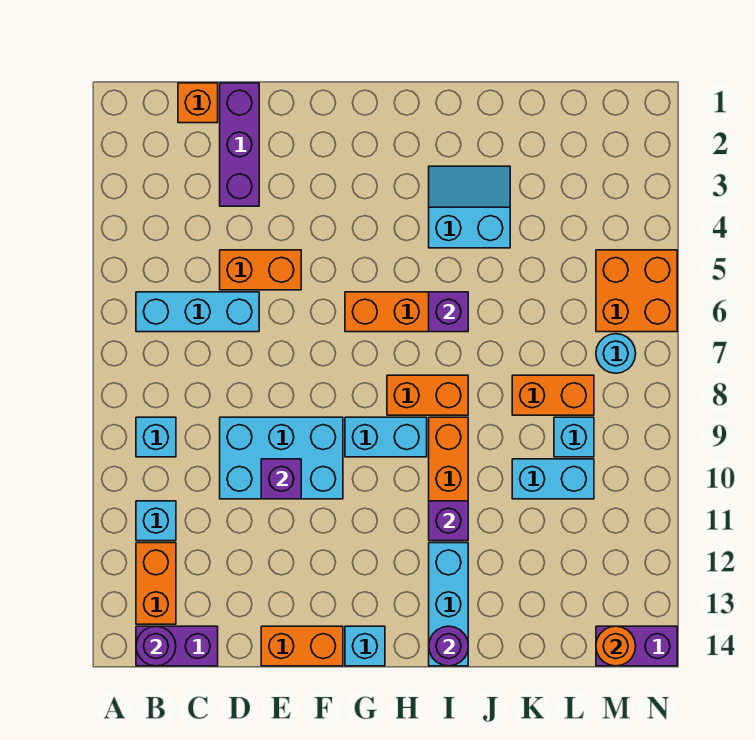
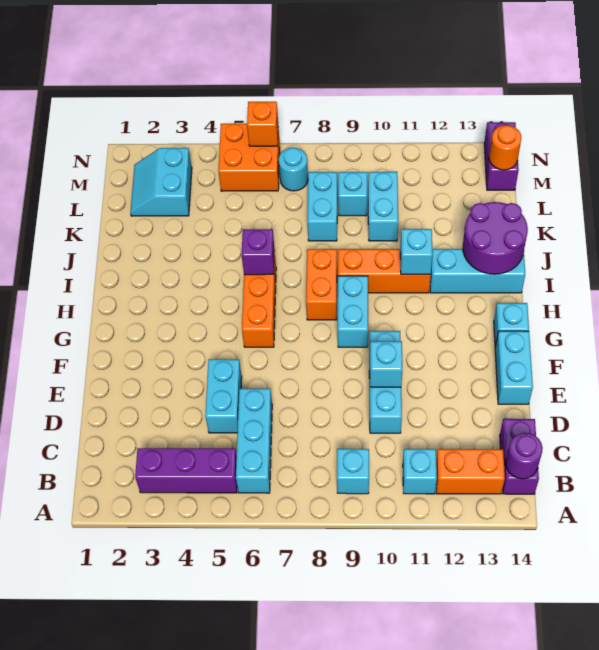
orange brick C1 level 1 -> orange brick N6 level 2
purple brick D1:D3 level 1 -> purple brick B3:B5 level 1
orange brick D5:E5 level 1 -> cyan brick D5:E5 level 1
cyan brick D9:F10 level 1 -> cyan brick D10:F10 level 1
purple brick E10 level 2 -> cyan brick E10 level 2
orange brick E14:F14 level 1 -> cyan brick E14:F14 level 1
cyan slope I3:J4 level 1 top 4 -> cyan slope L2:M3 level 1 top 3
purple brick I11 level 2 -> cyan brick I11 level 2
purple round brick I14 level 2 -> purple round brick I13:J14 level 2
orange brick K8:L8 level 1 -> cyan brick K8:L8 level 1

